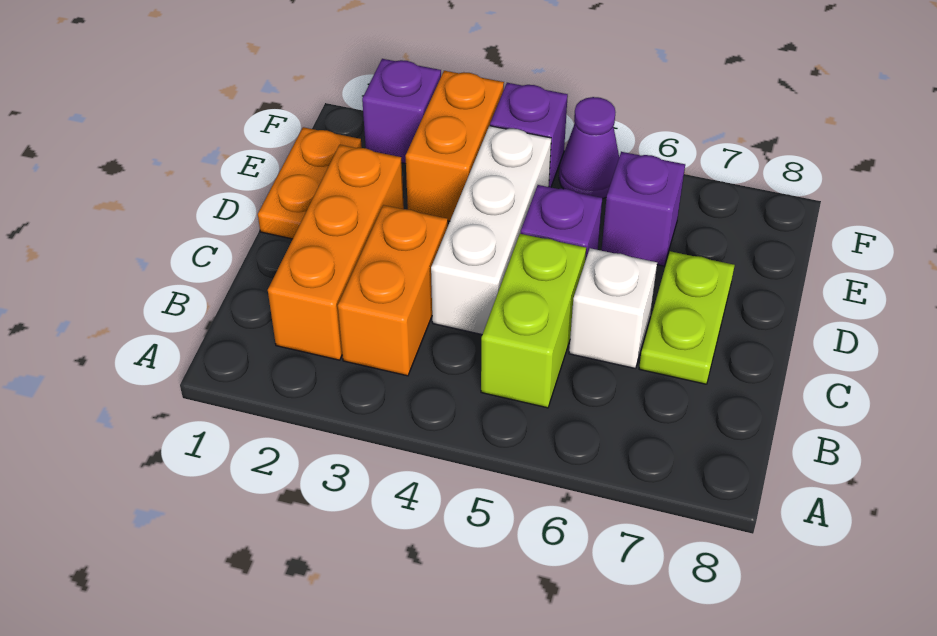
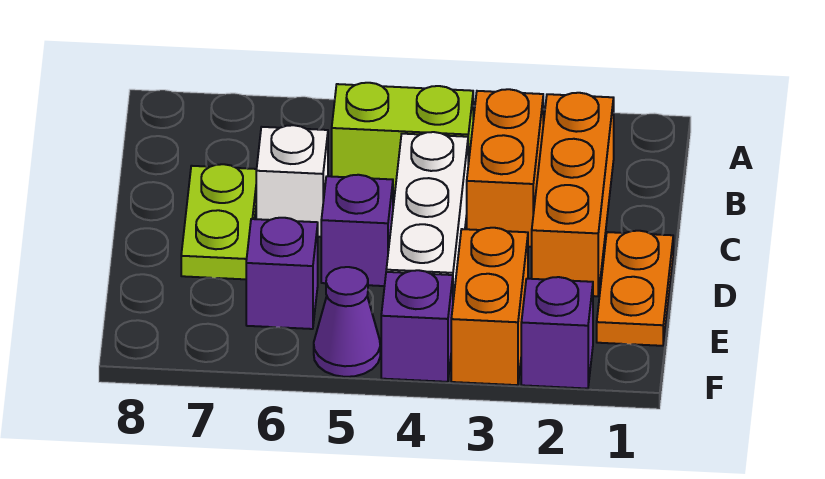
lime brick B5:C5 level 1 -> lime brick B4:B5 level 1

